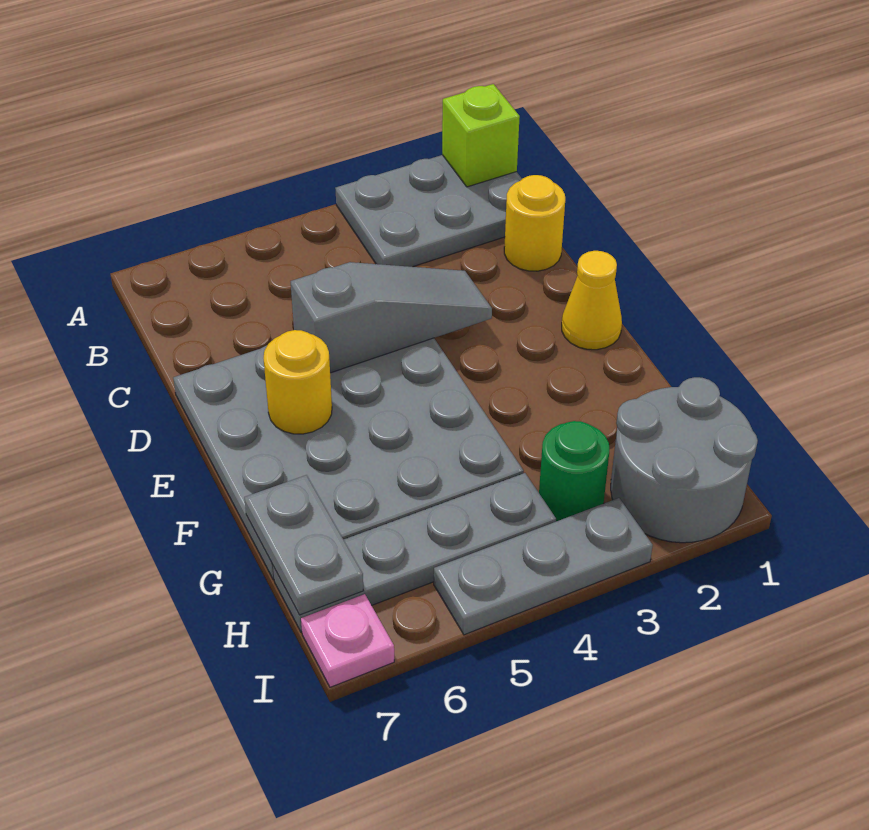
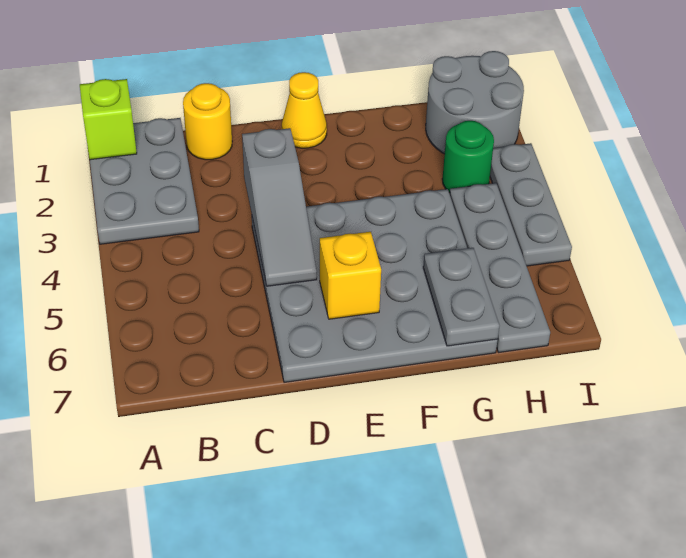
grey slope D3:D5 level 2 top 5 -> grey slope D3:D5 level 2 top 3
yellow round brick E6 level 2 -> yellow brick E6 level 2
grey plate G7:H7 level 2 -> grey plate G6:G7 level 2
pink plate I7 level 1 -> none

